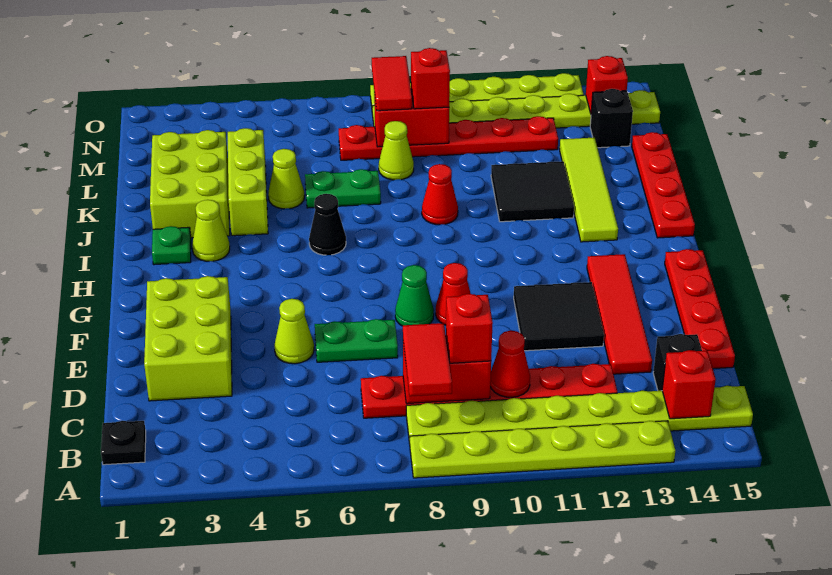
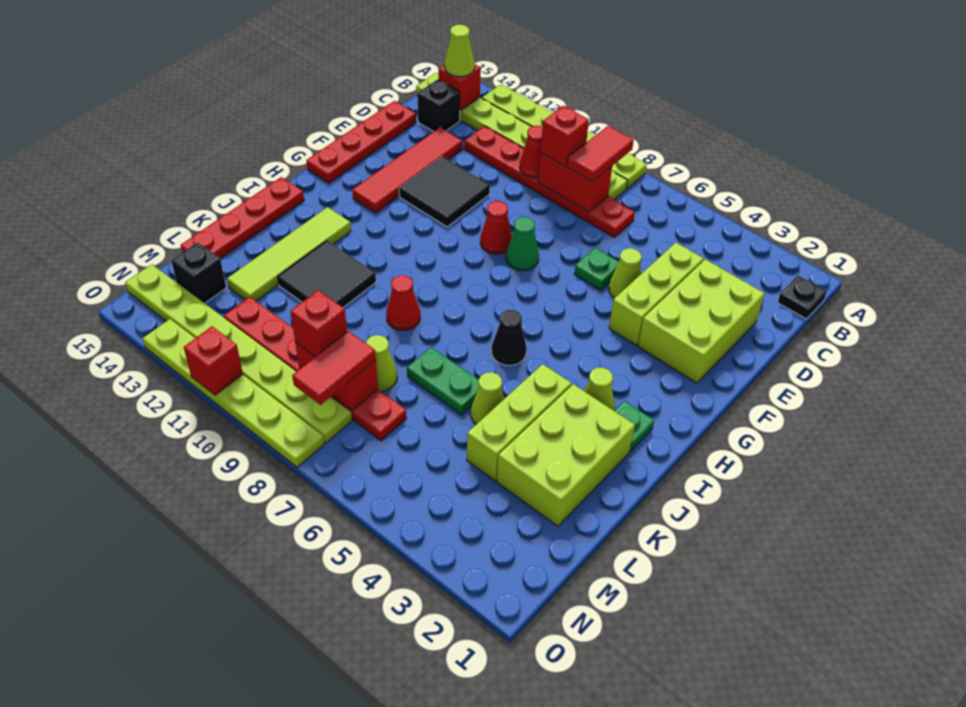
none -> lime cone B14 level 3
none -> lime brick D4:F4 level 1
green plate E6:E7 level 1 -> green plate E6 level 1
red brick N14 level 2 -> red brick O11 level 2

